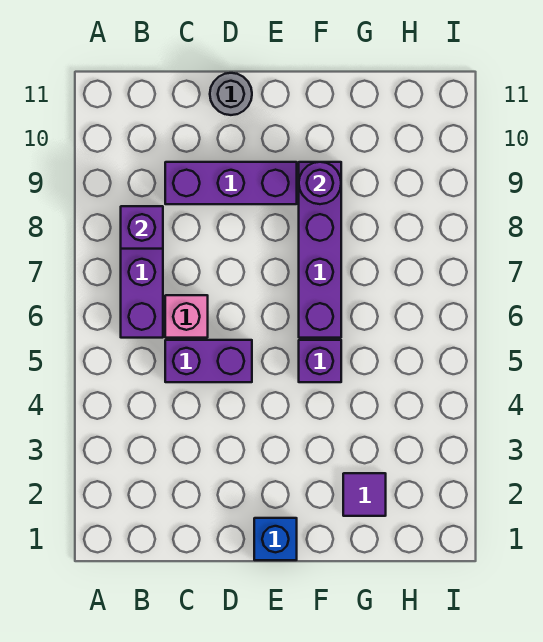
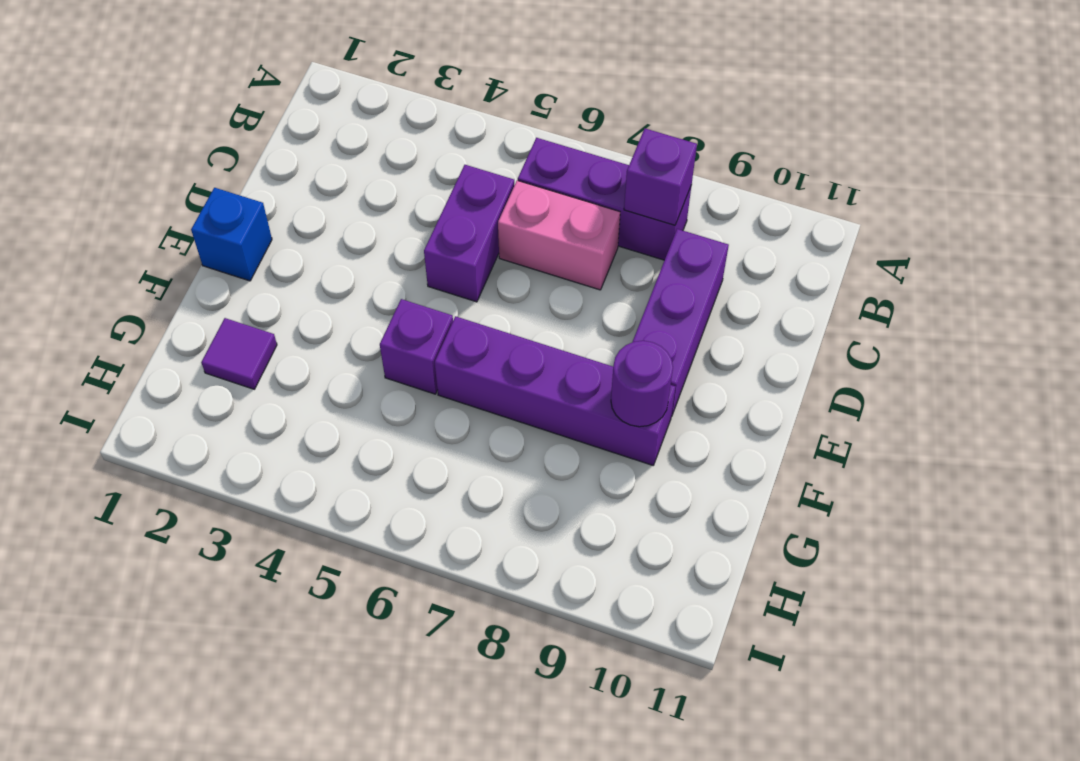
pink brick C6 level 1 -> pink brick C6:C7 level 1
grey round brick D11 level 1 -> none

